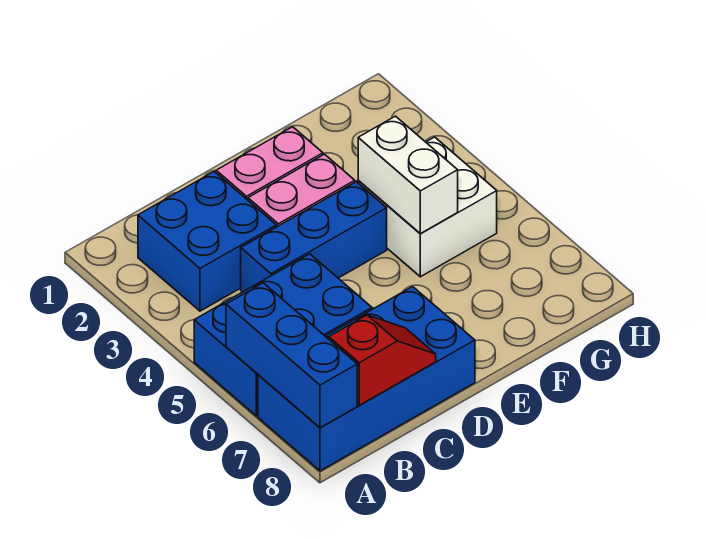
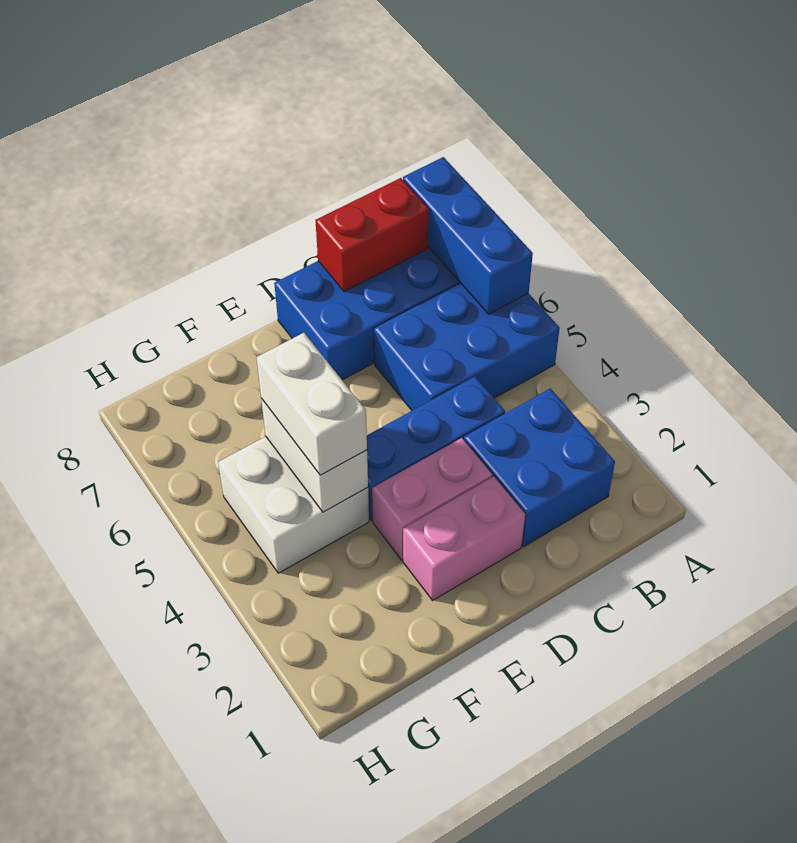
red slope B8:C8 level 2 top B -> red brick B8:C8 level 2
none -> white brick F4:F5 level 3

